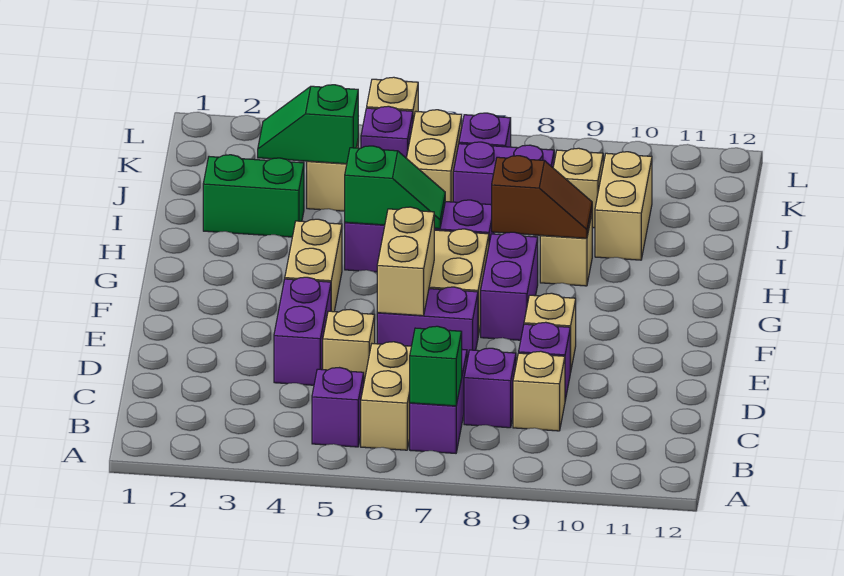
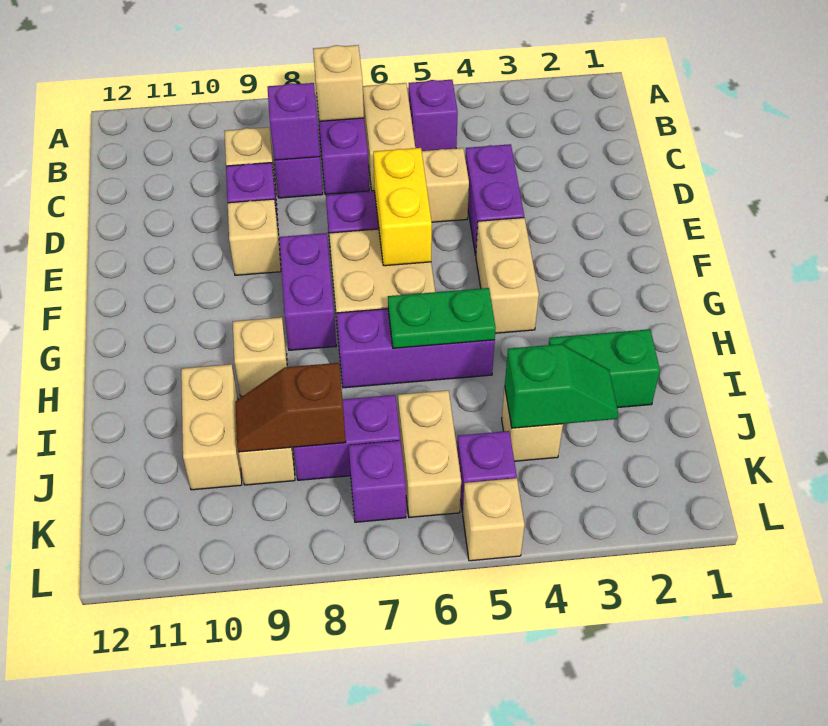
green brick B7 level 2 -> tan brick B7 level 2
none -> purple brick C8 level 2
tan brick E6:F6 level 2 -> yellow brick E6:F6 level 2
green slope H5:H6 level 2 top 5 -> green plate H5:H6 level 2
brown slope H8:H9 level 2 top 8 -> brown slope J8:J9 level 2 top 8

